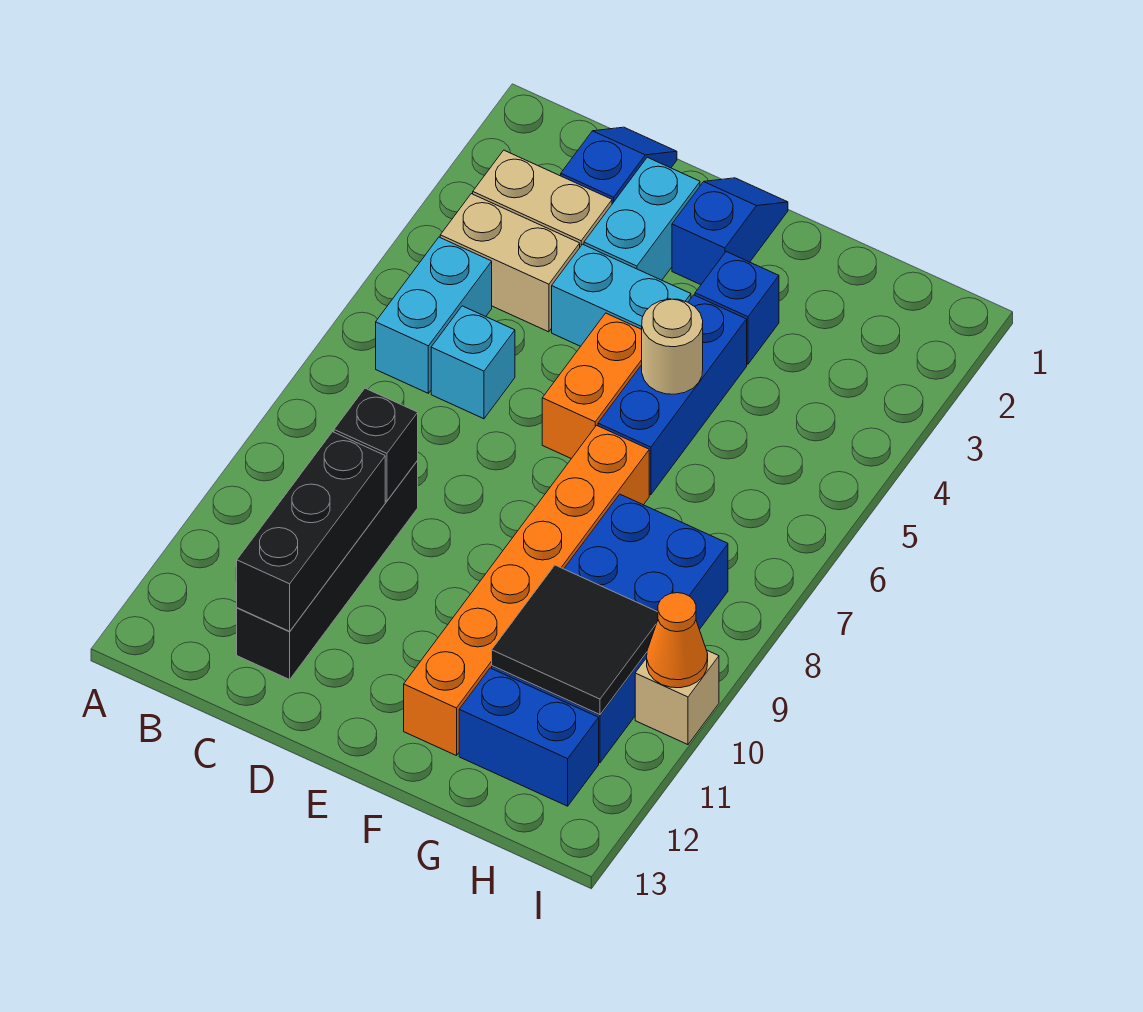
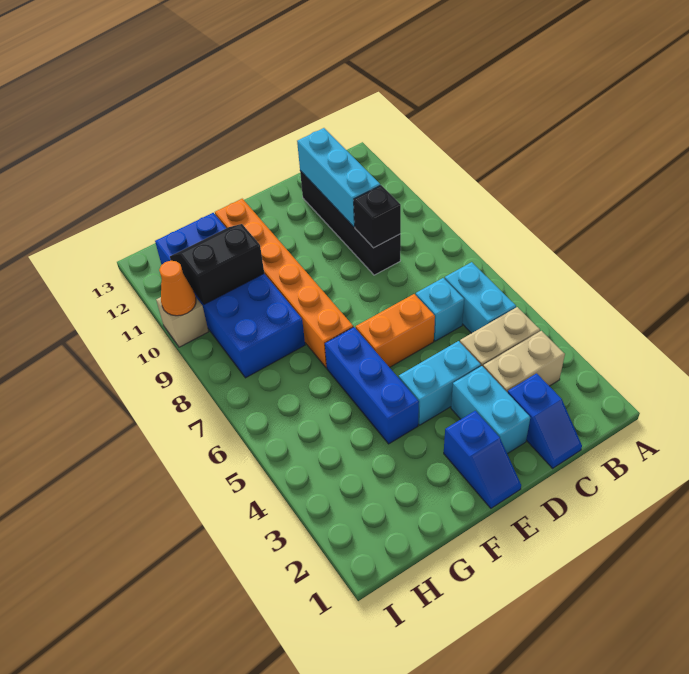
black brick C10:C12 level 2 -> cyan brick C10:C12 level 2
orange brick E5:E6 level 1 -> orange brick D6:E6 level 1
blue brick F3 level 1 -> none
tan round brick F5 level 2 -> none
black tile G10:H11 level 2 -> black slope G10:H11 level 2 top 10

